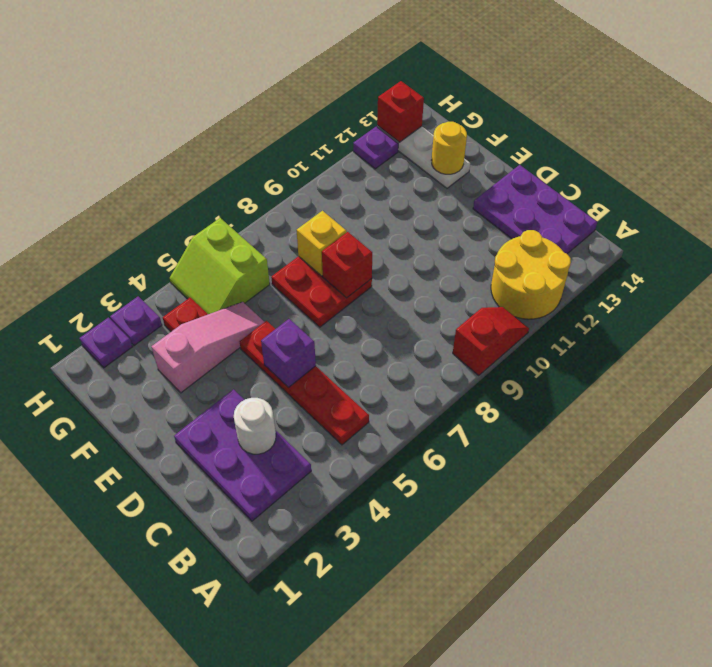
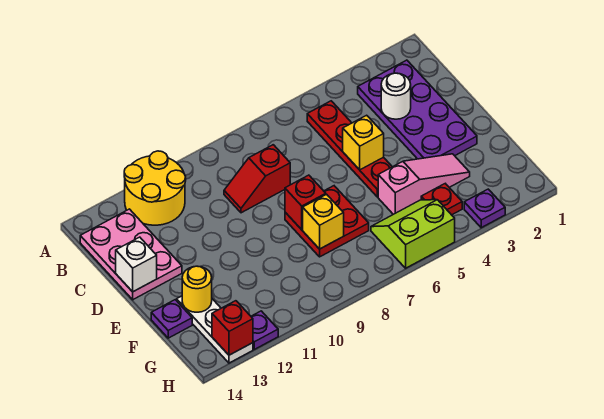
red slope A9:A10 level 1 top 9 -> red slope C8:C9 level 1 top 8
purple plate B2:D3 level 1 -> purple plate B2:E3 level 1
purple plate B13:D14 level 1 -> pink plate B13:D14 level 1
purple brick D5 level 2 -> yellow brick D5 level 2
none -> white brick D14 level 2
pink slope F3:F5 level 1 top 3 -> pink slope F3:F5 level 1 top 5
lime slope G5:H6 level 1 top 6 -> lime slope G5:H6 level 1 top H
purple plate H2 level 1 -> purple plate F14 level 1

